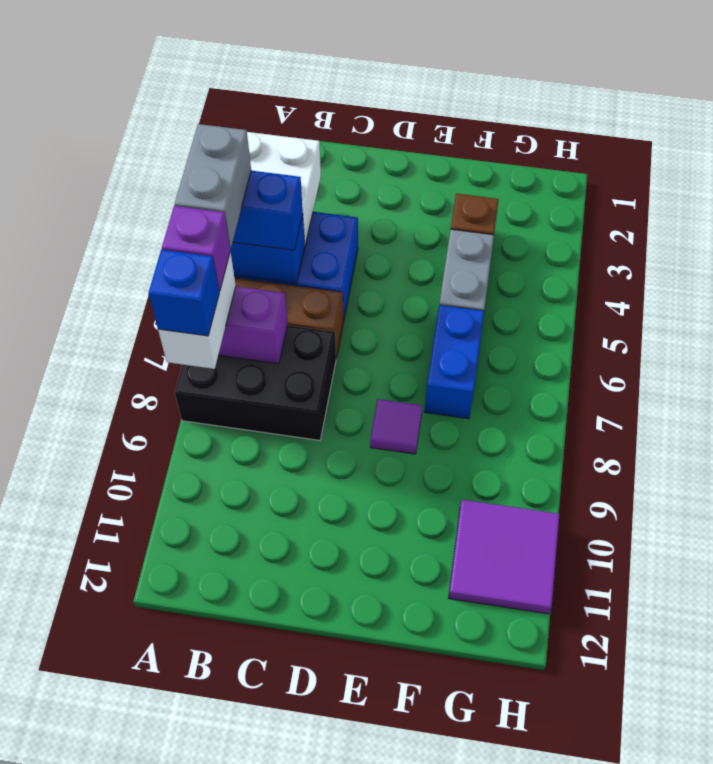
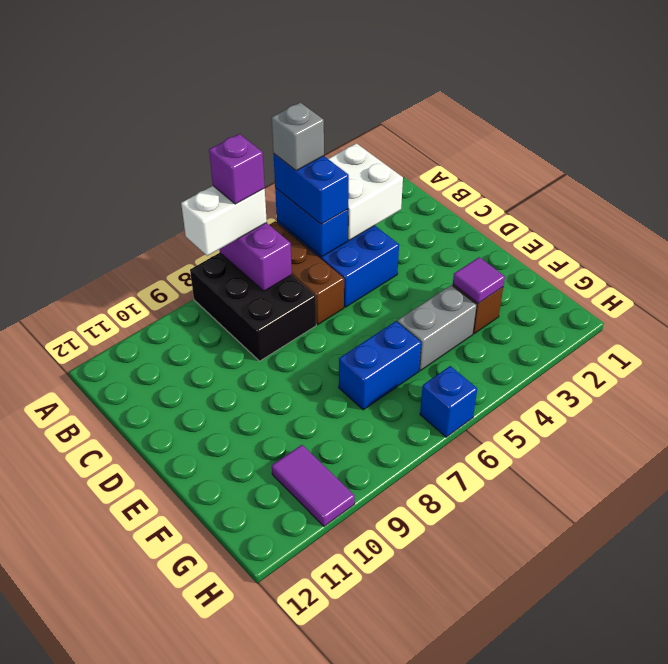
grey brick A5:A6 level 4 -> grey brick A5 level 4
blue brick A8 level 4 -> blue brick H6 level 1
purple tile E8 level 1 -> purple tile F3 level 2
purple tile G10:H11 level 1 -> purple tile G10:H10 level 1

